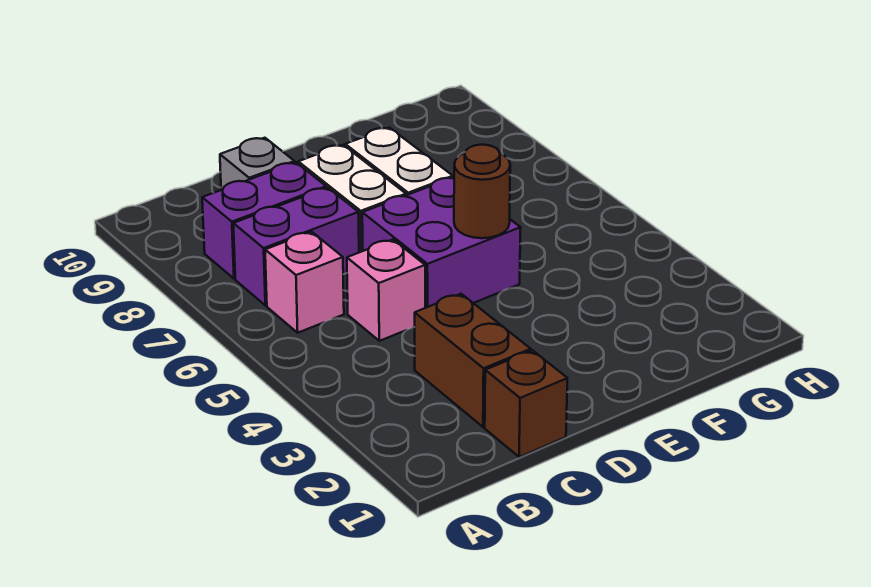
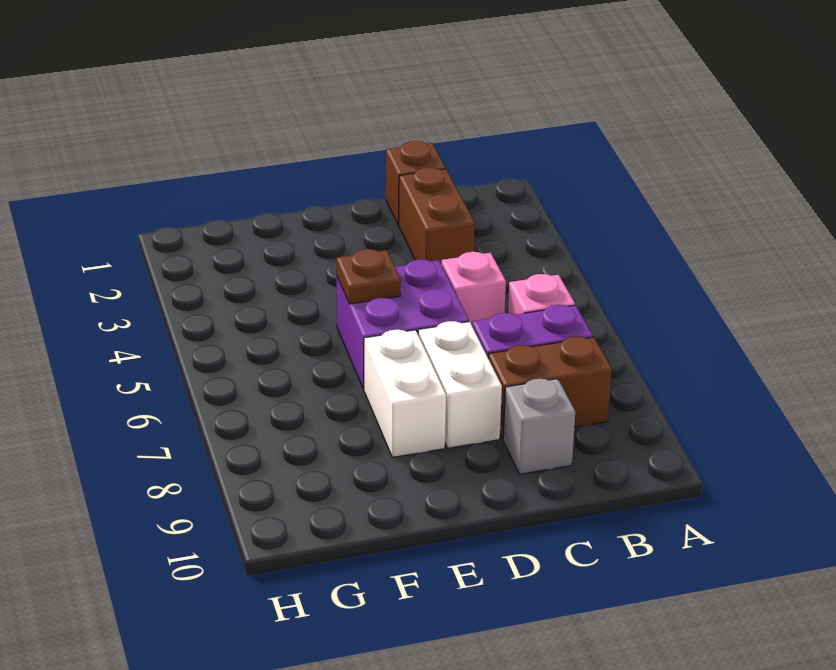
purple brick B8:C8 level 1 -> brown brick B8:C8 level 1
brown round brick E5 level 2 -> brown plate E5 level 2

